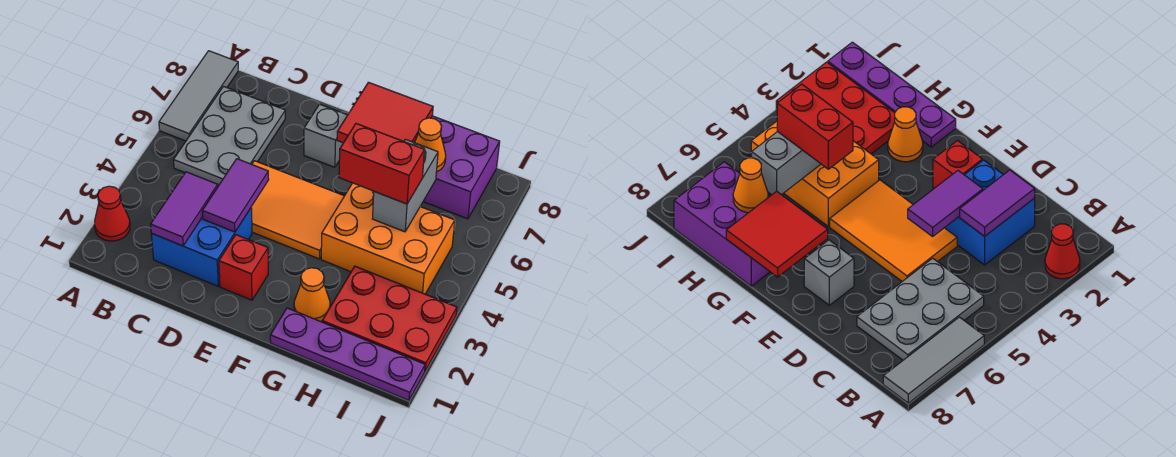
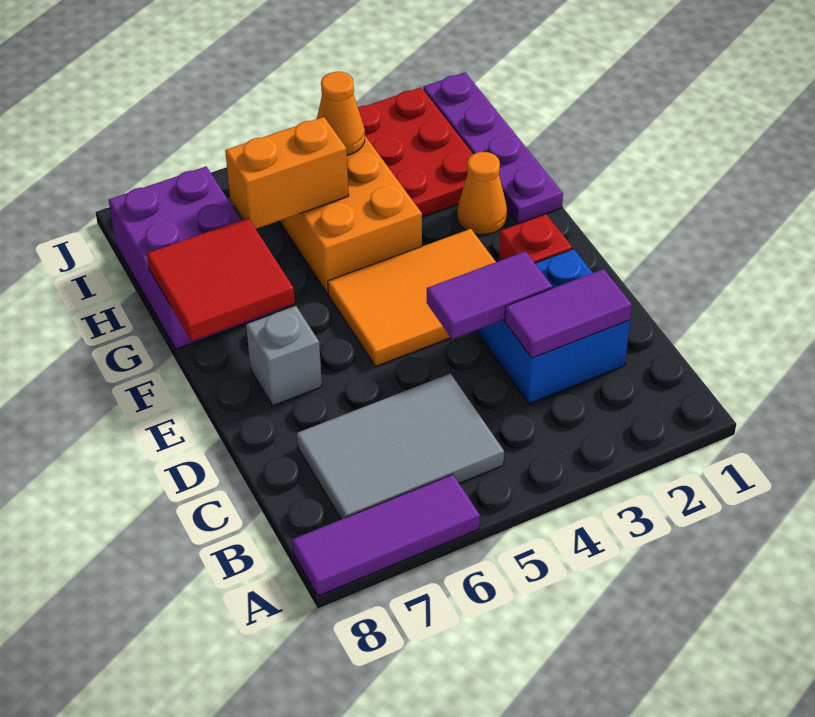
red cone A2 level 1 -> none
grey tile A6:A8 level 1 -> purple tile A6:A8 level 1
grey plate B5:C7 level 1 -> grey tile B5:C7 level 1
orange tile D4:F5 level 1 -> orange tile E3:F5 level 1
red brick G5:H5 level 3 -> none
grey brick H5:H6 level 2 -> orange brick H5:H6 level 2
orange cone H7 level 2 -> orange cone I4 level 2

